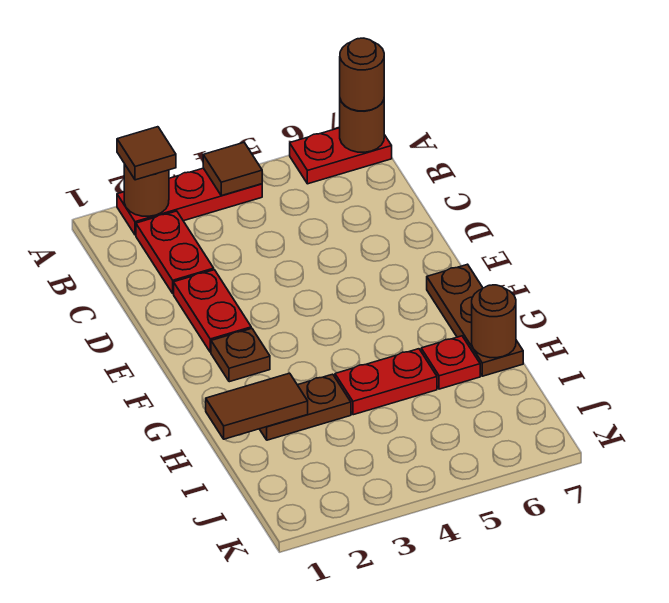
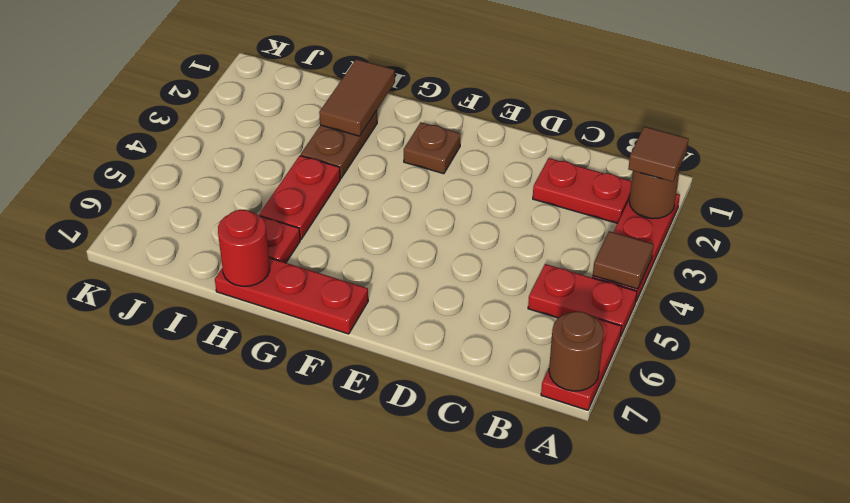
brown round brick A7 level 3 -> none
red plate D2:E2 level 1 -> red plate A5:B5 level 1
brown plate F7:H7 level 1 -> red plate F7:H7 level 1
brown round brick H7 level 2 -> red round brick H7 level 2

